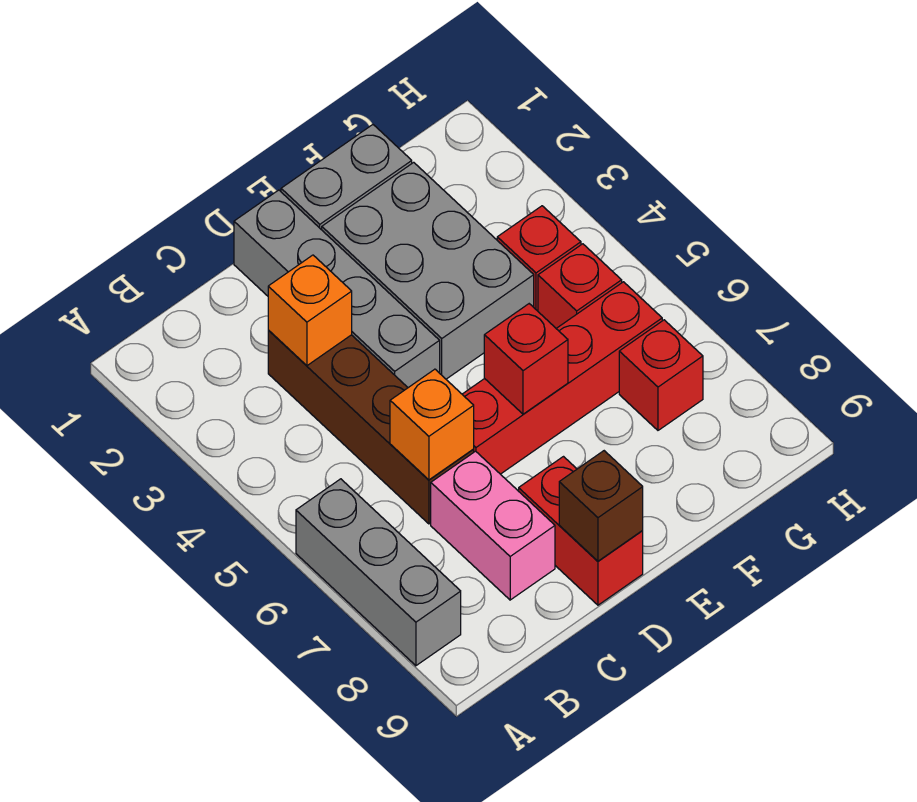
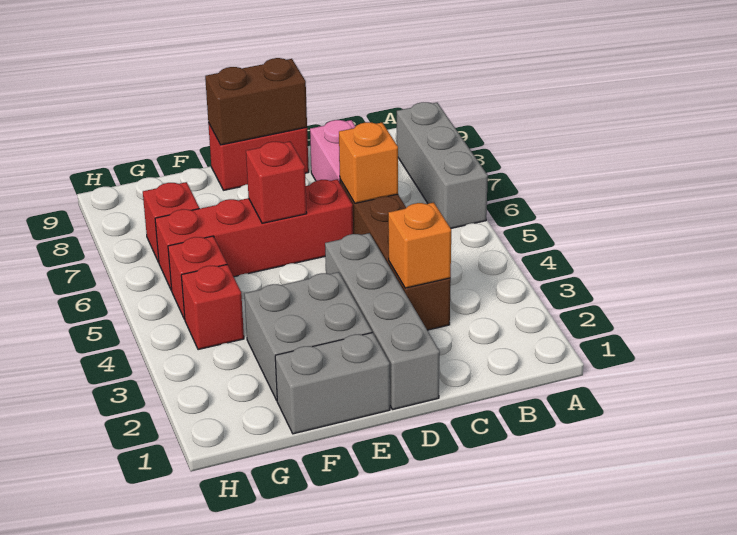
red brick D8:D9 level 1 -> red brick D9:E9 level 1
brown brick D9 level 2 -> brown brick D9:E9 level 2
grey brick E2:F4 level 1 -> grey brick E2:F3 level 1

